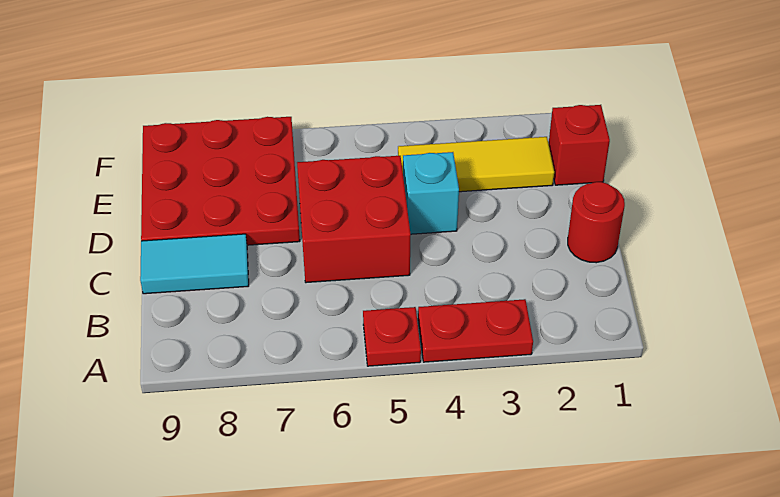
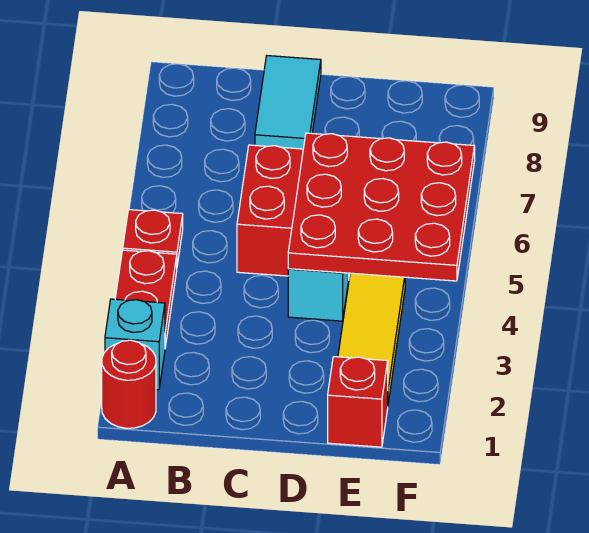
none -> cyan brick A2 level 1
red round brick C1 level 1 -> red round brick A1 level 1
red plate D7:F9 level 1 -> red plate D4:F6 level 2

